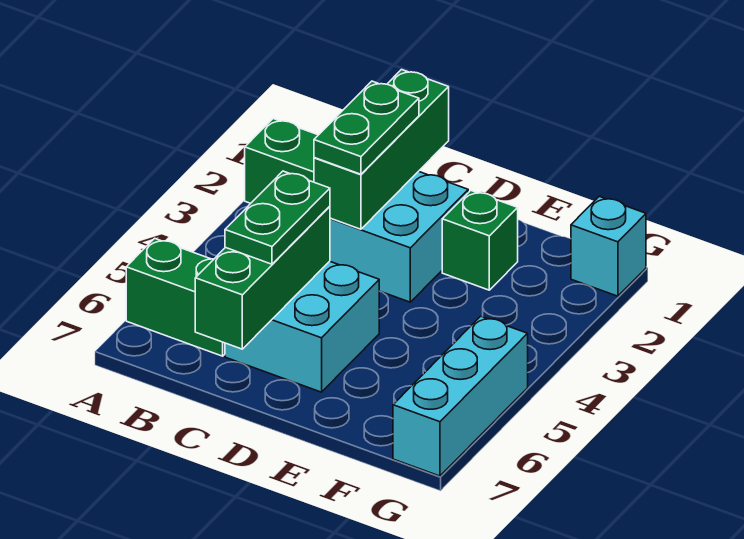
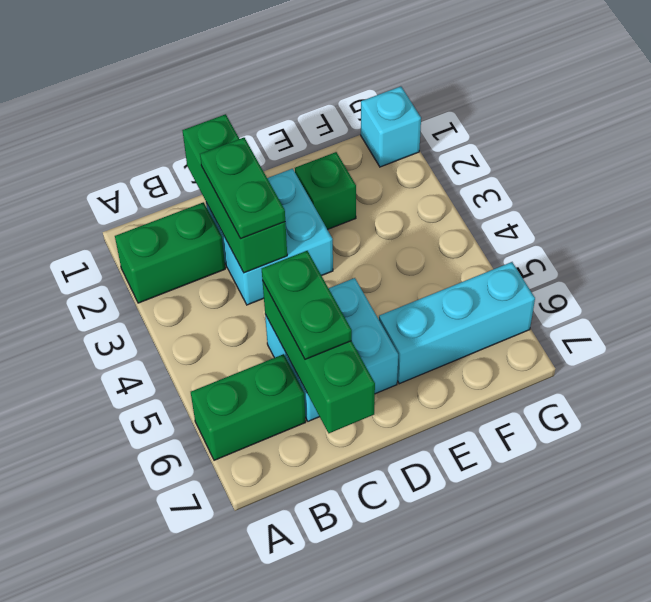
cyan brick G5:G7 level 1 -> cyan brick E6:G6 level 1

